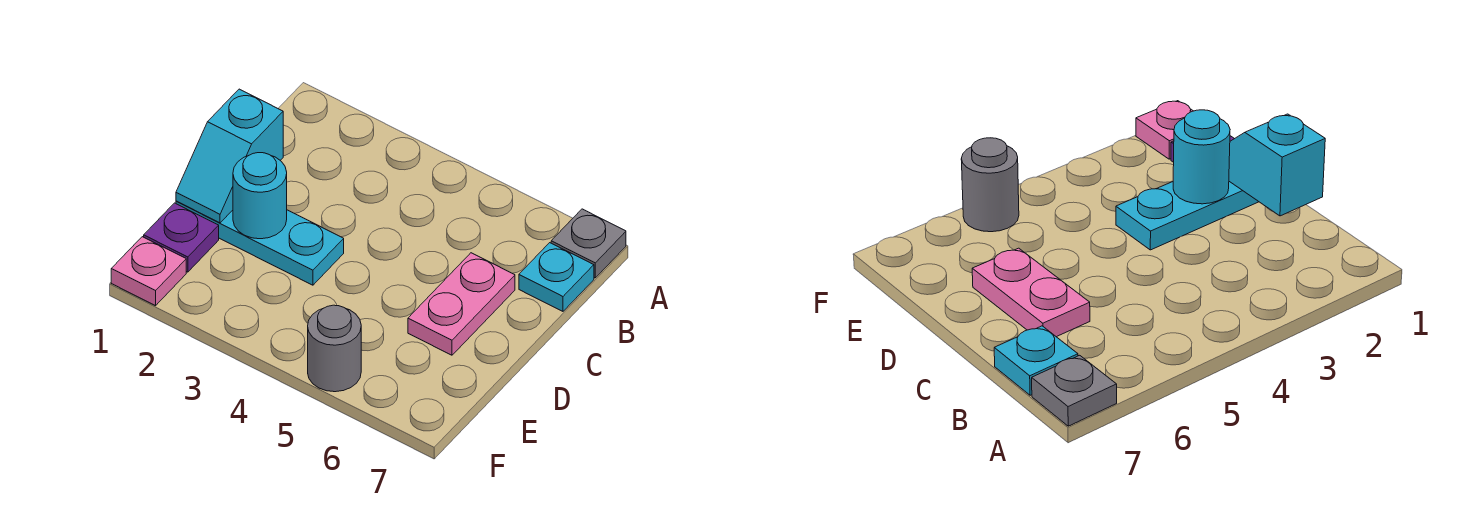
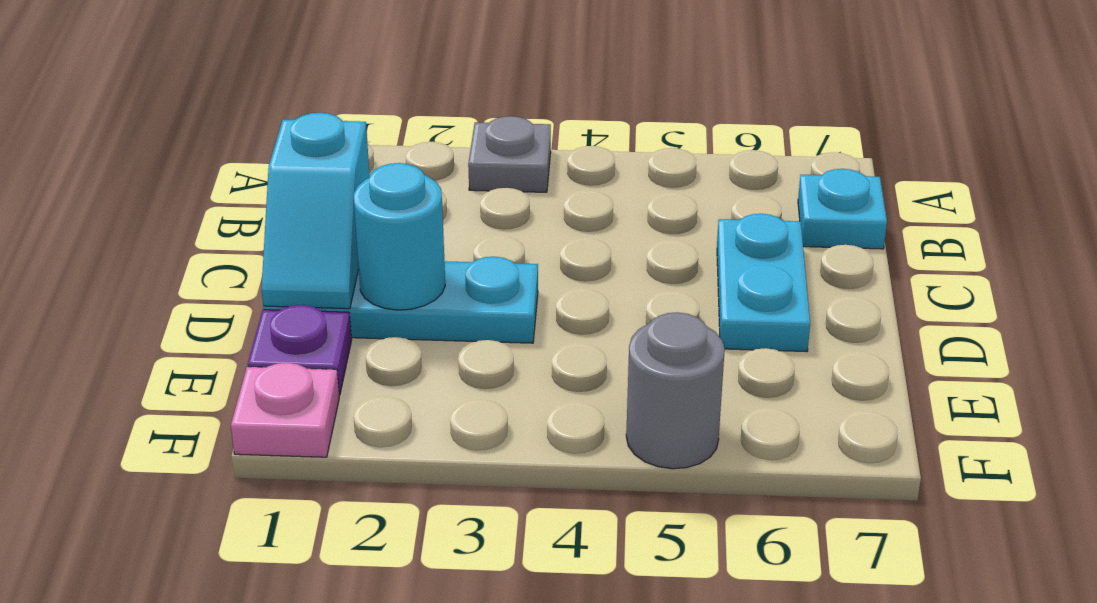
grey plate A7 level 1 -> grey plate A3 level 1
pink plate C6:D6 level 1 -> cyan plate C6:D6 level 1

